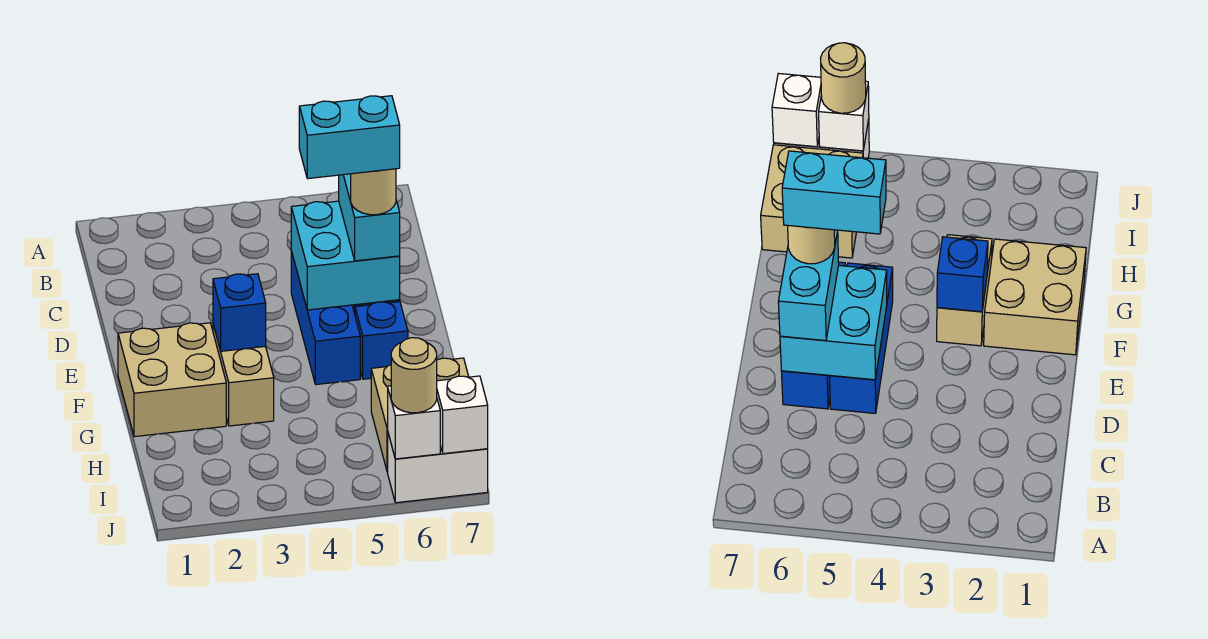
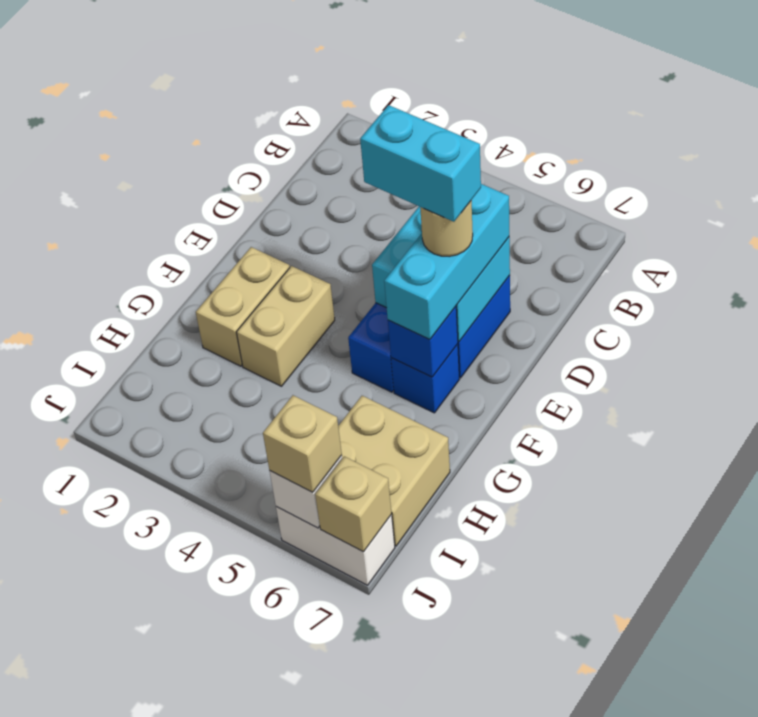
cyan brick D6:E6 level 3 -> cyan brick D6:F6 level 3
tan brick F1:G2 level 1 -> tan brick F2:G2 level 1
blue brick F3 level 2 -> blue brick F6 level 2
tan round brick J6 level 3 -> tan brick J6 level 3
white brick J7 level 2 -> tan brick J7 level 2

